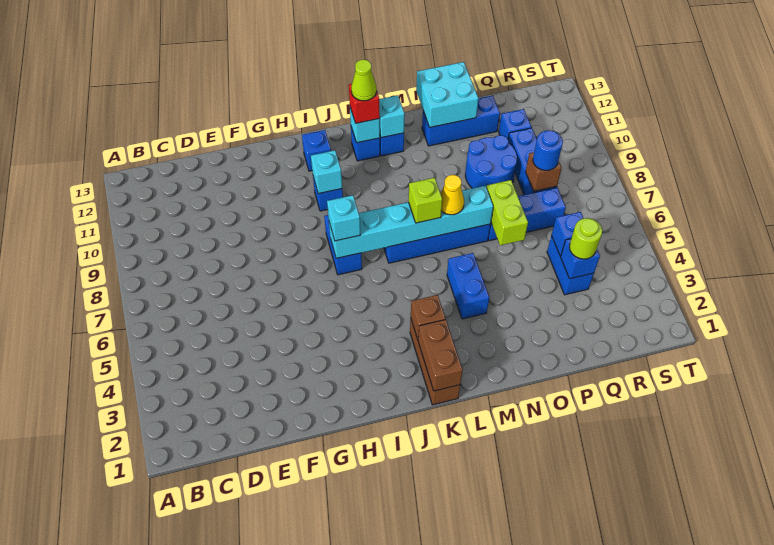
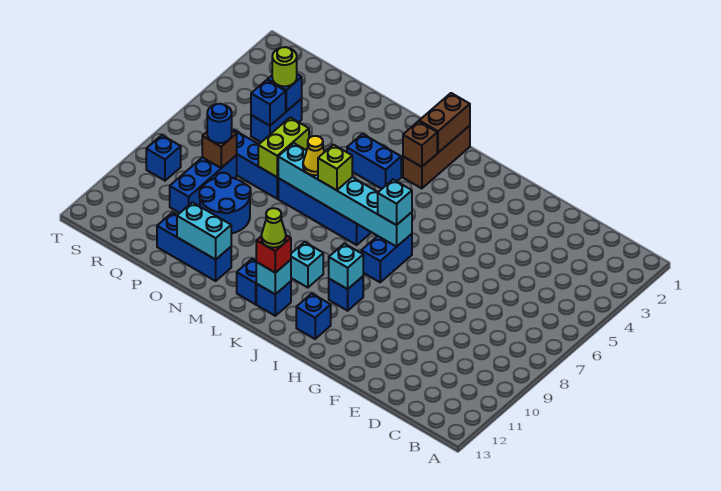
cyan brick L12 level 2 -> cyan brick K10 level 1
blue brick M4:M5 level 1 -> blue brick L4:M4 level 1
cyan brick N12:O13 level 2 -> cyan brick N12:O12 level 2
blue brick Q11 level 1 -> blue brick S9 level 1

